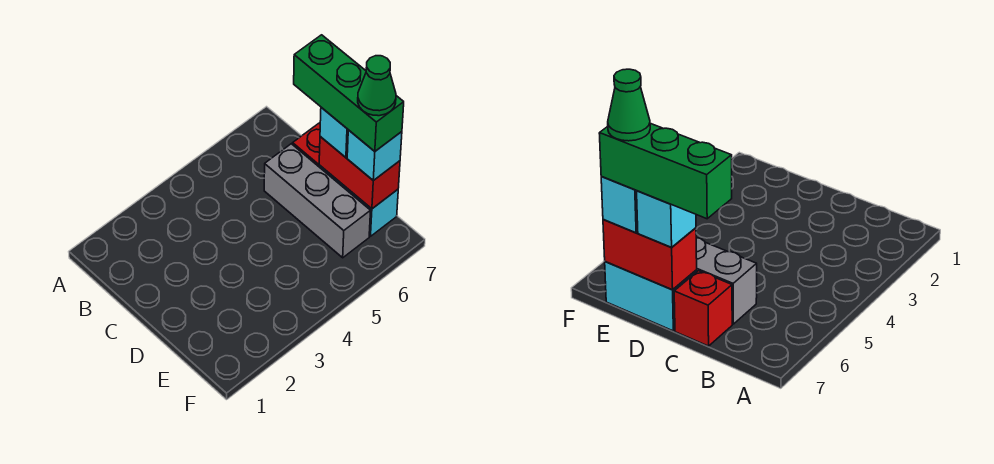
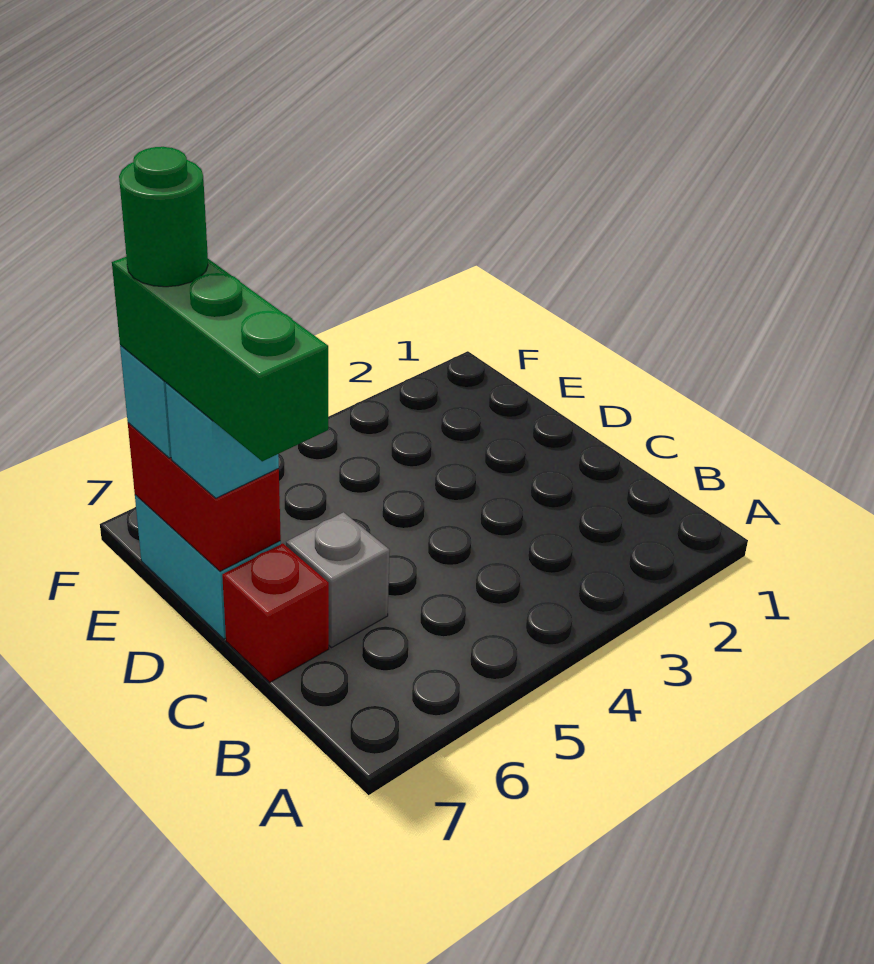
grey brick C6:E6 level 1 -> grey brick C6 level 1
green cone E7 level 5 -> green round brick E7 level 5

